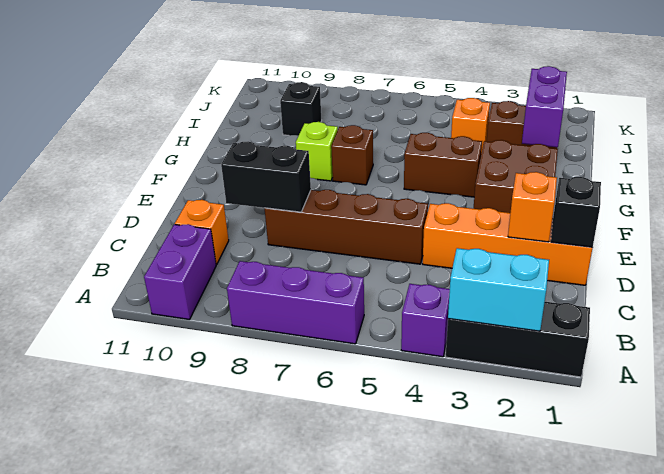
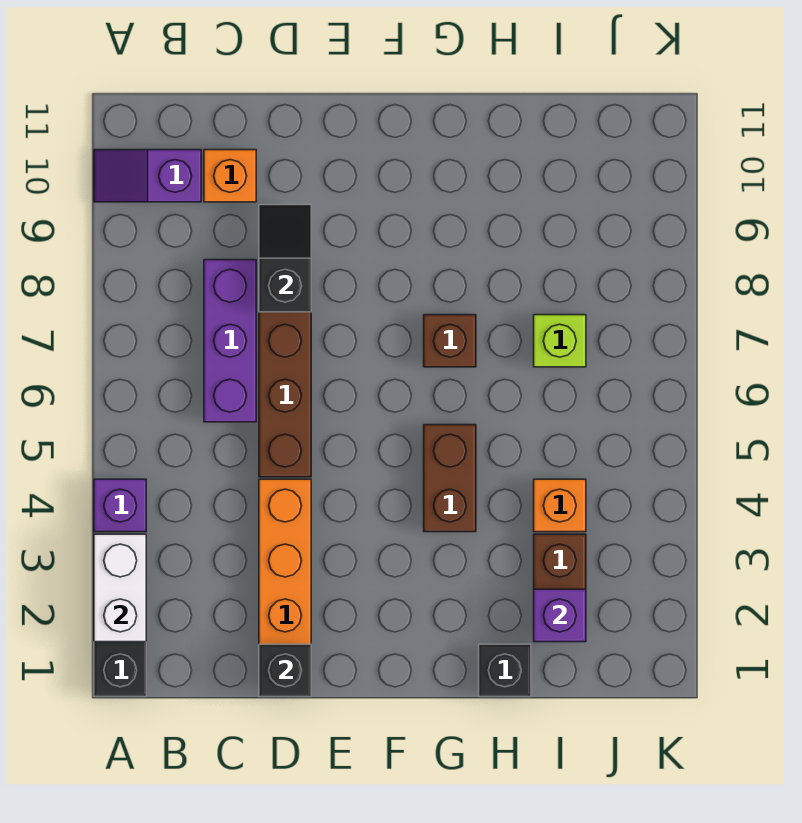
cyan brick A2:A3 level 2 -> white brick A2:A3 level 2
purple brick A6:A8 level 1 -> purple brick C6:C8 level 1
purple brick A10:B10 level 1 -> purple slope A10:B10 level 1 top B
orange brick D2 level 2 -> none
black brick D8:D9 level 2 -> black slope D8:D9 level 2 top 8
brown brick F2:G3 level 1 -> none
lime brick G8 level 1 -> lime brick I7 level 1
purple brick H2:I2 level 2 -> purple brick I2 level 2
black brick I9 level 1 -> black brick H1 level 1

